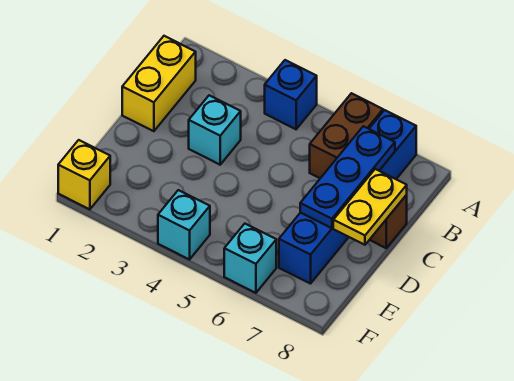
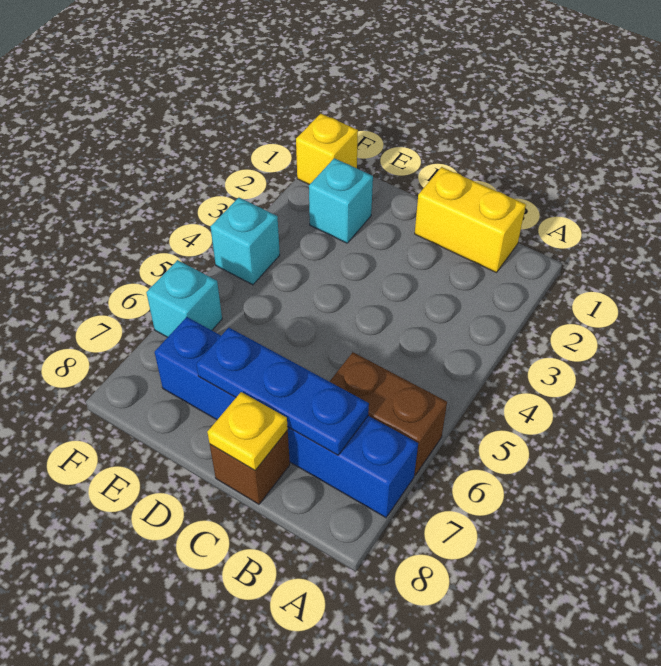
blue brick A4 level 1 -> none
cyan brick C3 level 1 -> cyan brick E2 level 1
yellow plate C8:D8 level 2 -> yellow plate C8 level 2

